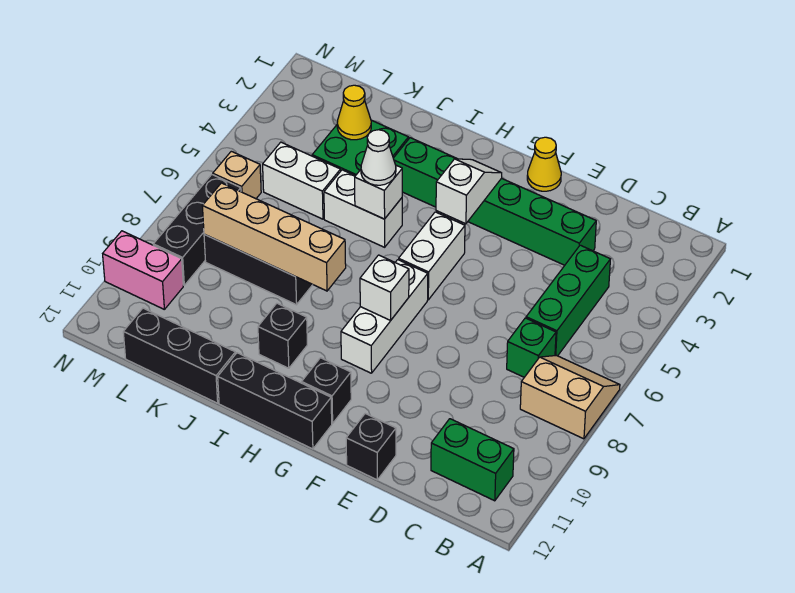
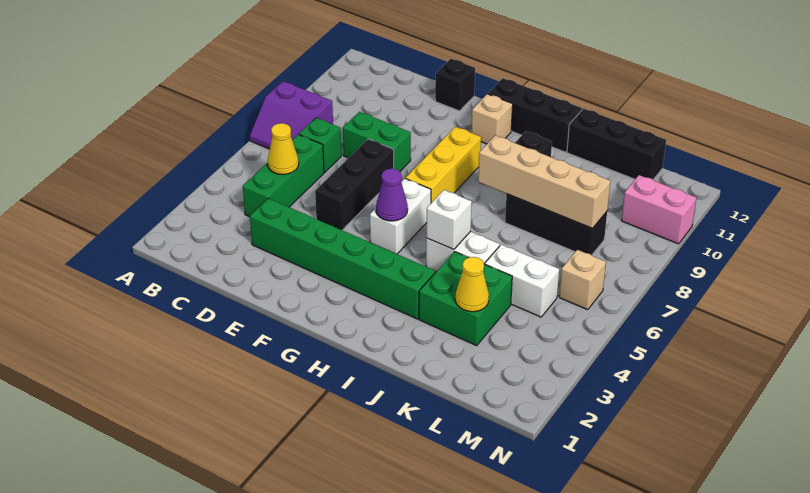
tan slope A7:B8 level 1 top 8 -> purple slope A7:B8 level 1 top 8
green brick B11:C11 level 1 -> green brick D8:E8 level 1
yellow cone F1 level 1 -> yellow cone C5 level 2
white slope G3:G4 level 2 top 4 -> none
none -> purple cone G5 level 2
white brick G7:G9 level 1 -> yellow brick G7:G9 level 1
white brick G8 level 2 -> none
black brick G11 level 1 -> tan brick G11 level 1
white cone I5 level 3 -> none
black brick M7:M9 level 1 -> black brick E5:E7 level 1

